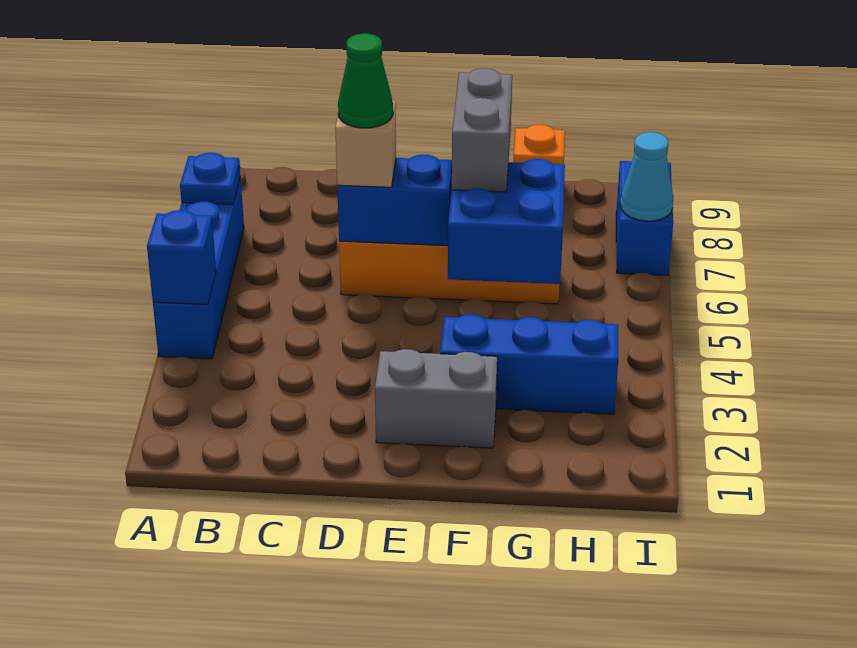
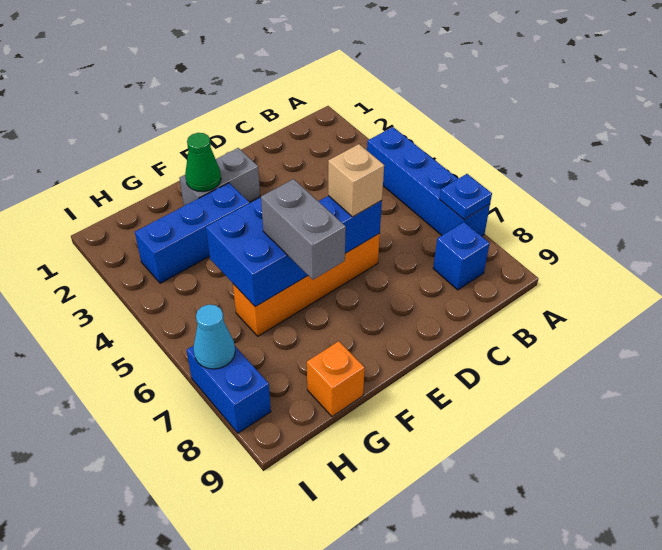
blue brick A4 level 2 -> blue brick B8 level 1
green cone D6 level 4 -> green cone F2 level 2

